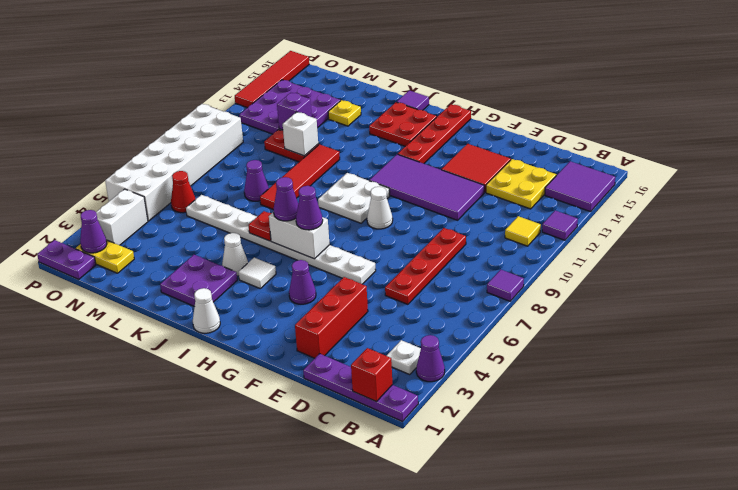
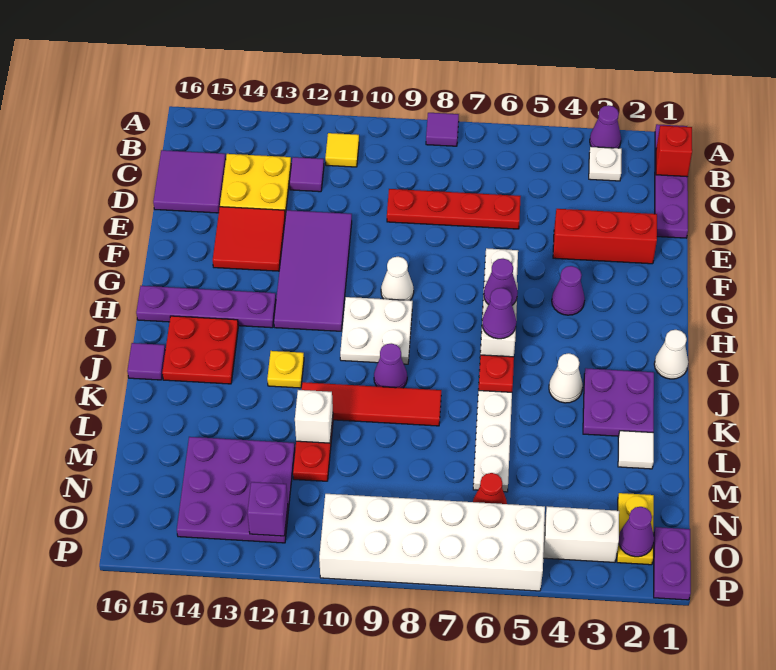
purple tile A12 level 1 -> purple tile C12 level 1
purple tile A14:B15 level 1 -> purple tile C15:D16 level 1
red plate H13:H16 level 1 -> purple plate H13:H16 level 1
white tile I4 level 1 -> white tile L2 level 1
purple cone L8 level 1 -> purple cone J9 level 1
yellow plate L14 level 1 -> yellow plate J12 level 1
purple brick M12 level 2 -> purple brick O12 level 2
red tile P13:P16 level 1 -> none

